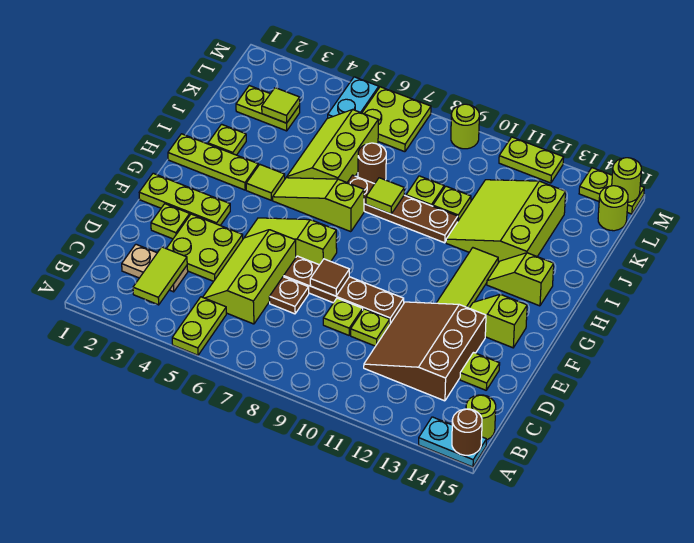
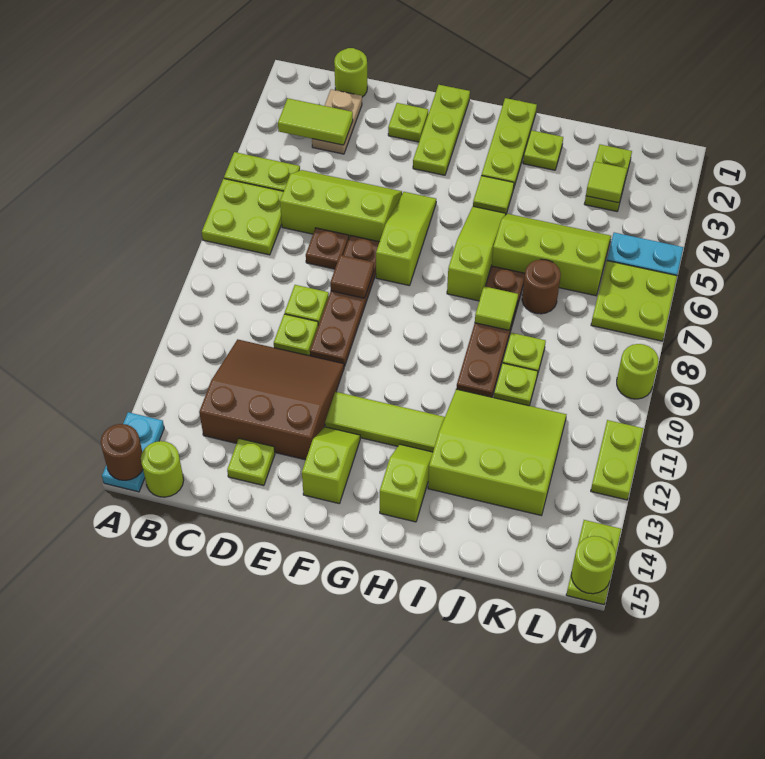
lime plate D3:E4 level 1 -> lime plate A6:B7 level 1
lime round brick L15 level 1 -> lime round brick C1 level 1

